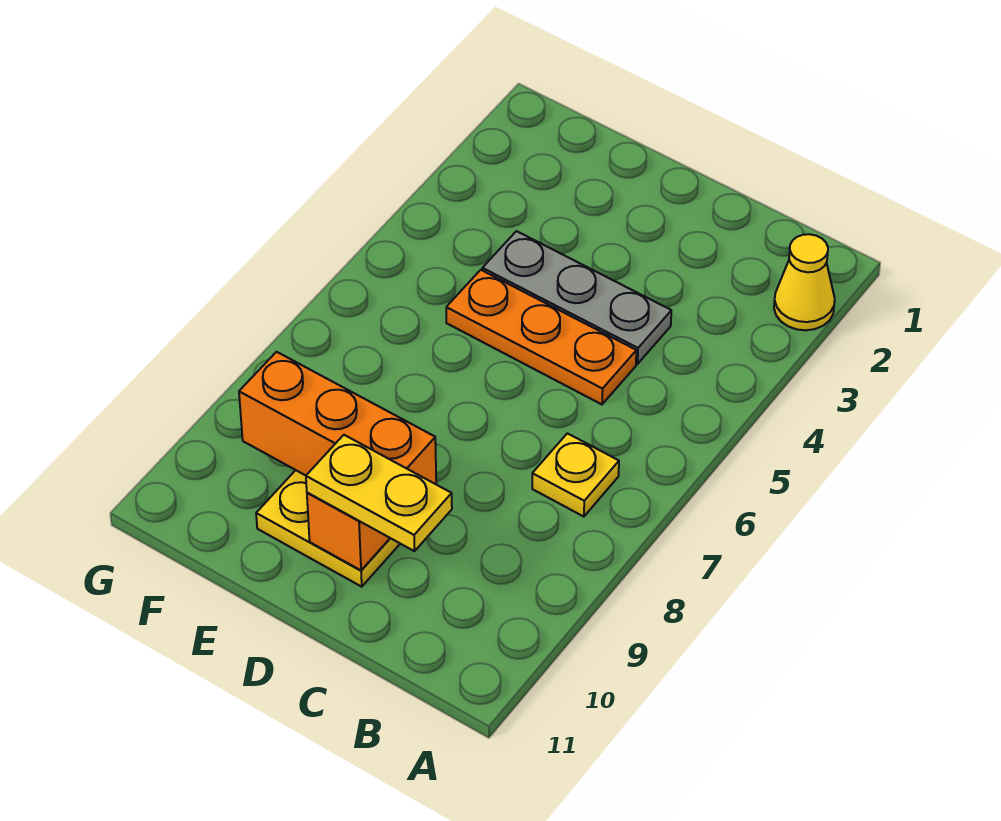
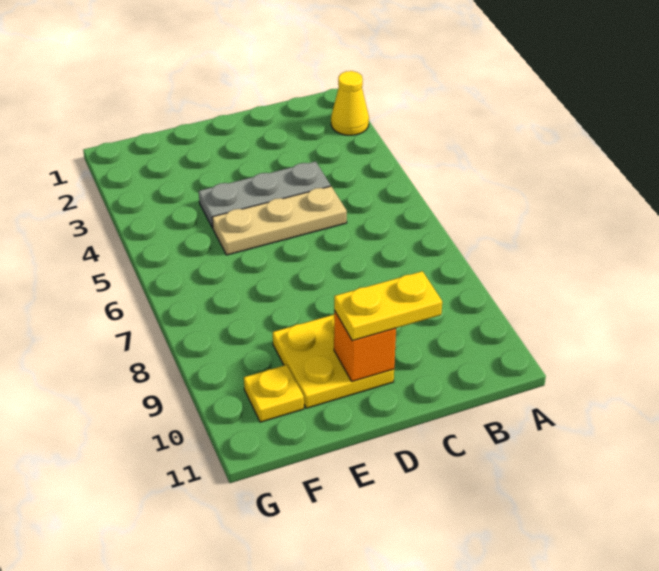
yellow plate B7 level 1 -> yellow plate F10 level 1
orange plate C5:E5 level 1 -> tan plate C5:E5 level 1
orange brick D9:F9 level 2 -> none

